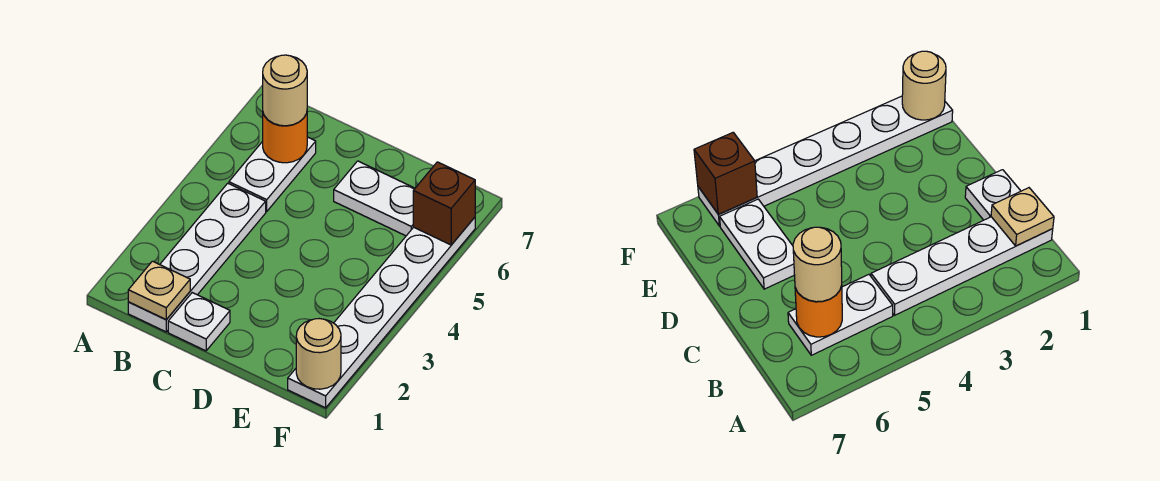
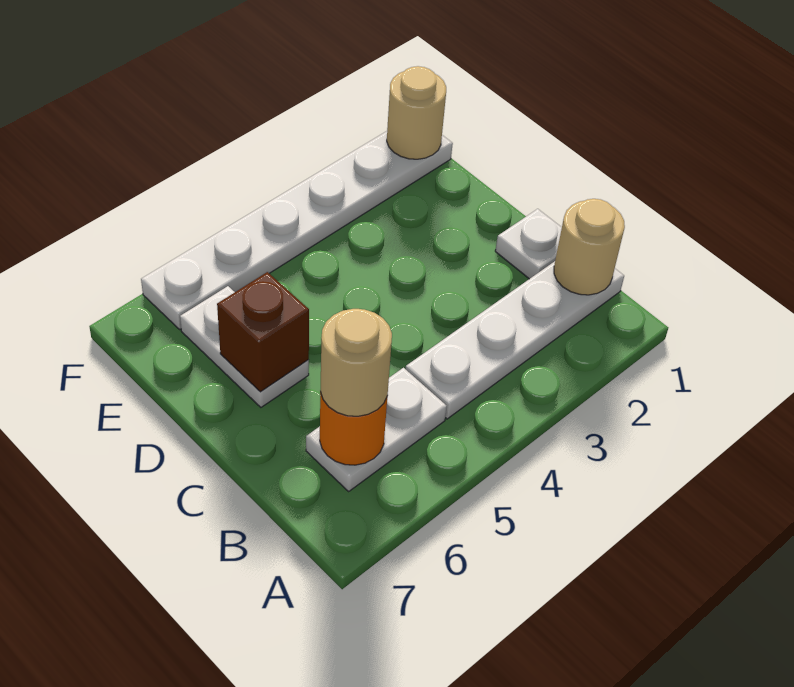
tan plate B1 level 2 -> tan round brick B1 level 2
brown brick F6 level 2 -> brown brick D6 level 2

